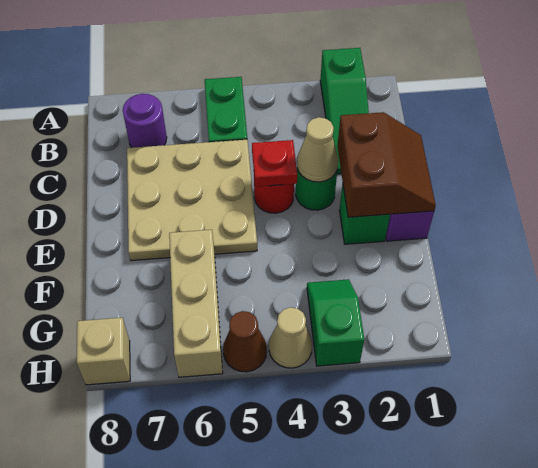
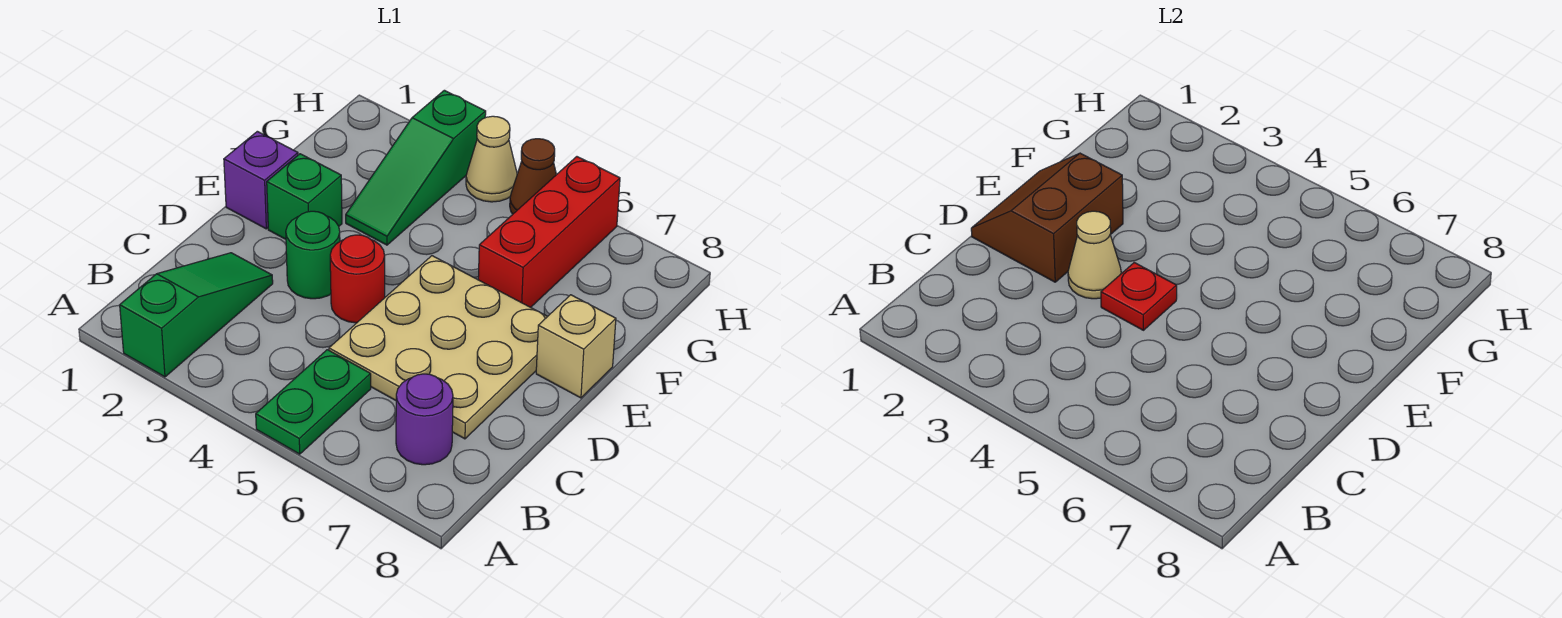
tan brick F6:H6 level 1 -> red brick F6:H6 level 1
green slope G3:H3 level 1 top H -> green slope F3:H3 level 1 top H
tan brick H8 level 1 -> tan brick E8 level 1

